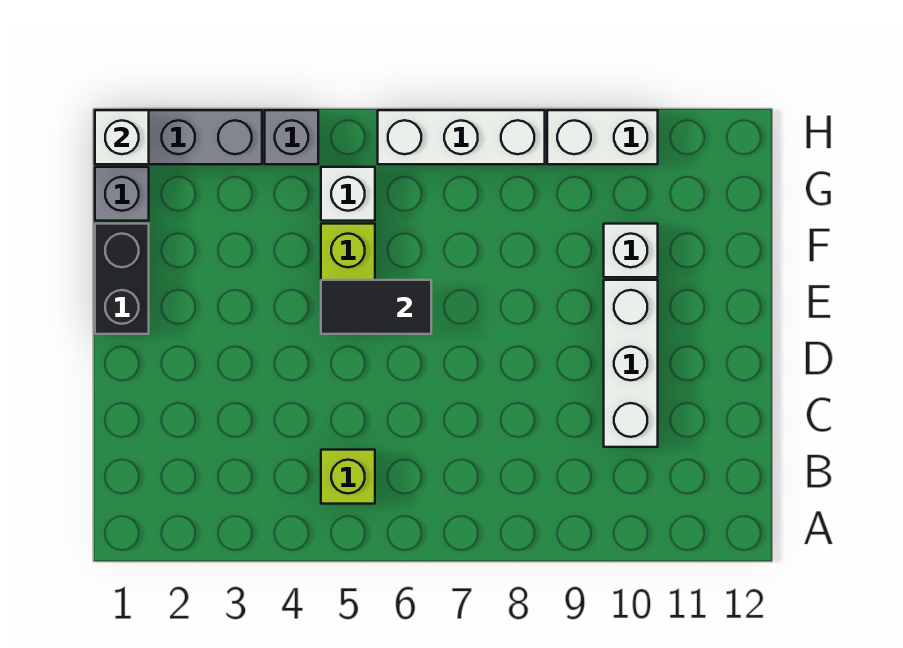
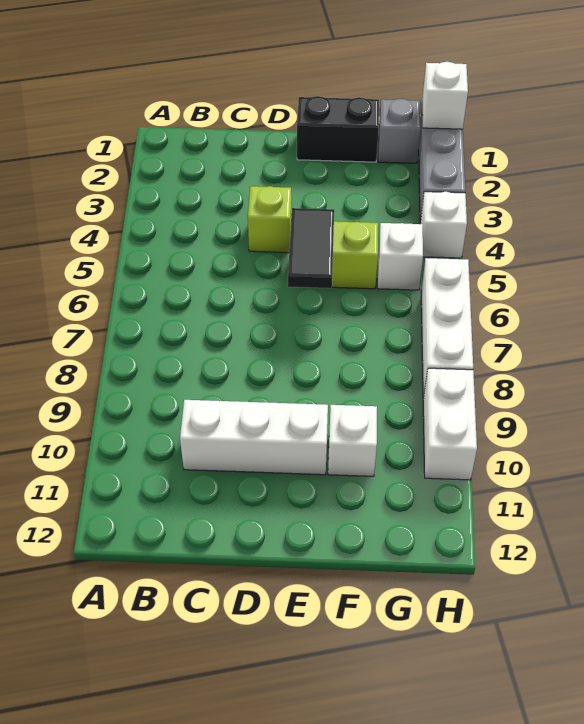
lime brick B5 level 1 -> lime brick D4 level 1
grey brick H4 level 1 -> white brick H4 level 1

